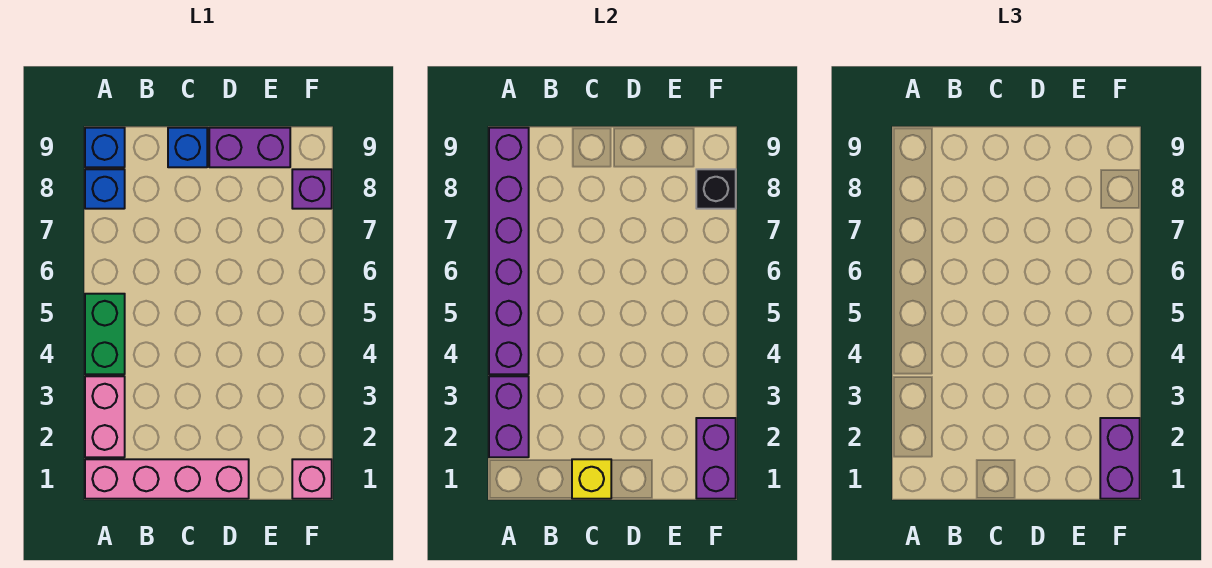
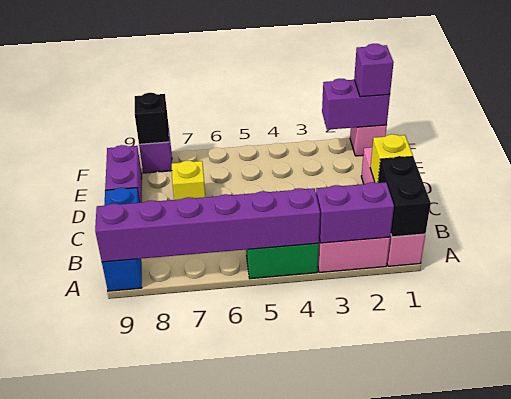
none -> black brick A1:B1 level 2
blue brick A8 level 1 -> none
none -> yellow brick D7 level 1
purple brick F1:F2 level 3 -> purple brick F1 level 3

